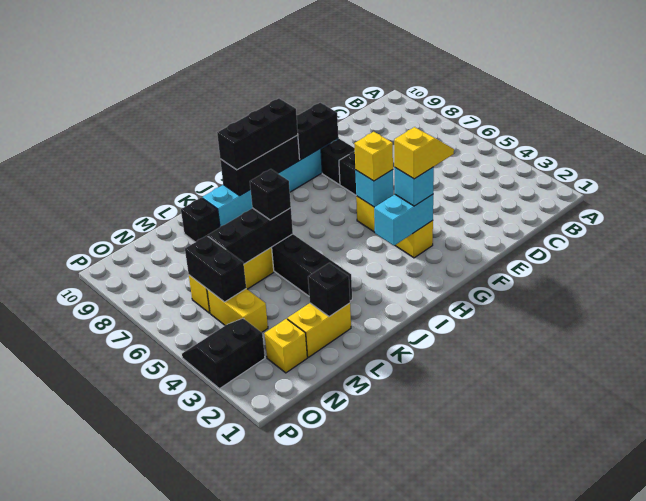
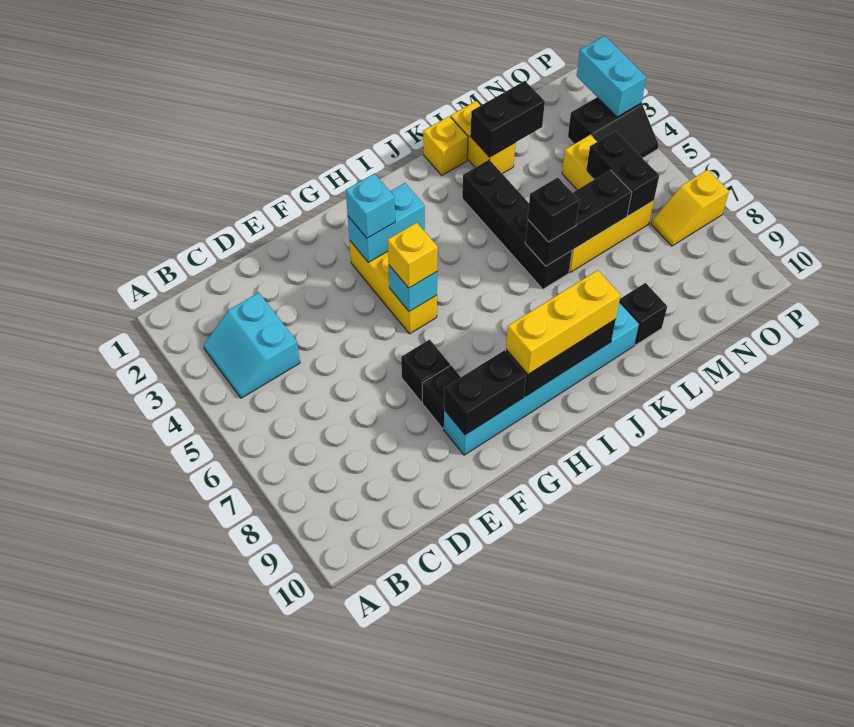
none -> cyan slope B3:C4 level 1 top C
yellow slope F3:G3 level 4 top G -> yellow slope O7:P7 level 1 top P
black brick H9:J9 level 3 -> yellow brick H9:J9 level 3
yellow brick L2:M2 level 1 -> yellow brick L1:L2 level 1
black brick L2 level 2 -> black brick L2:M2 level 2
yellow brick N2 level 1 -> yellow brick K1 level 1
none -> cyan brick P2:P3 level 2

